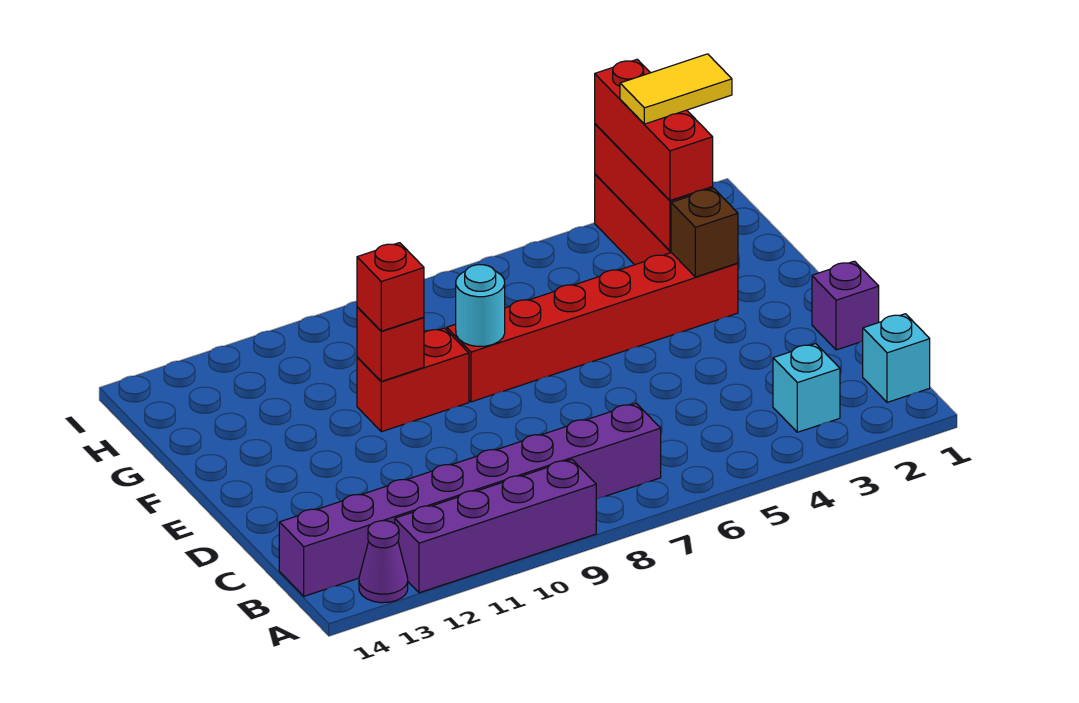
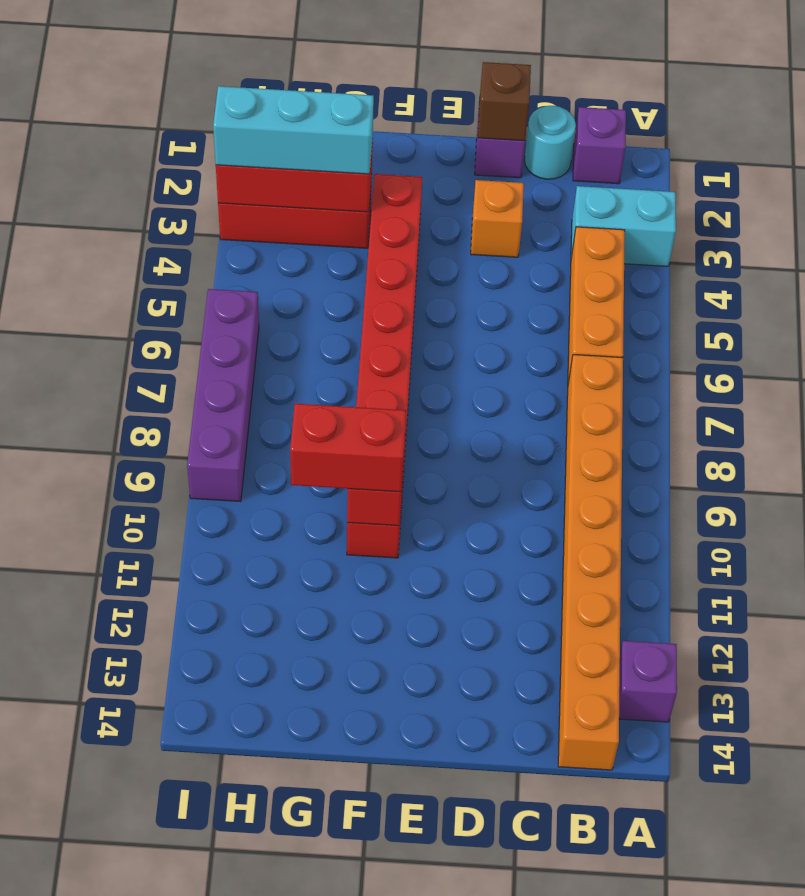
purple brick A9:A12 level 1 -> purple brick I6:I9 level 1
purple cone A13 level 1 -> purple brick A13 level 1
cyan brick B1 level 1 -> purple brick B1 level 1
cyan brick B3 level 1 -> cyan brick A3:B3 level 1
none -> orange brick B4:B6 level 1
purple brick B7:B14 level 1 -> orange brick B7:B14 level 1
none -> orange brick D3 level 1
brown brick F3 level 2 -> brown brick D1 level 2
cyan round brick F8 level 2 -> cyan round brick C1 level 1
red brick F10 level 3 -> red brick F10:G10 level 3
red brick G3:I3 level 3 -> cyan brick G3:I3 level 3
yellow tile H2:H3 level 4 -> none

